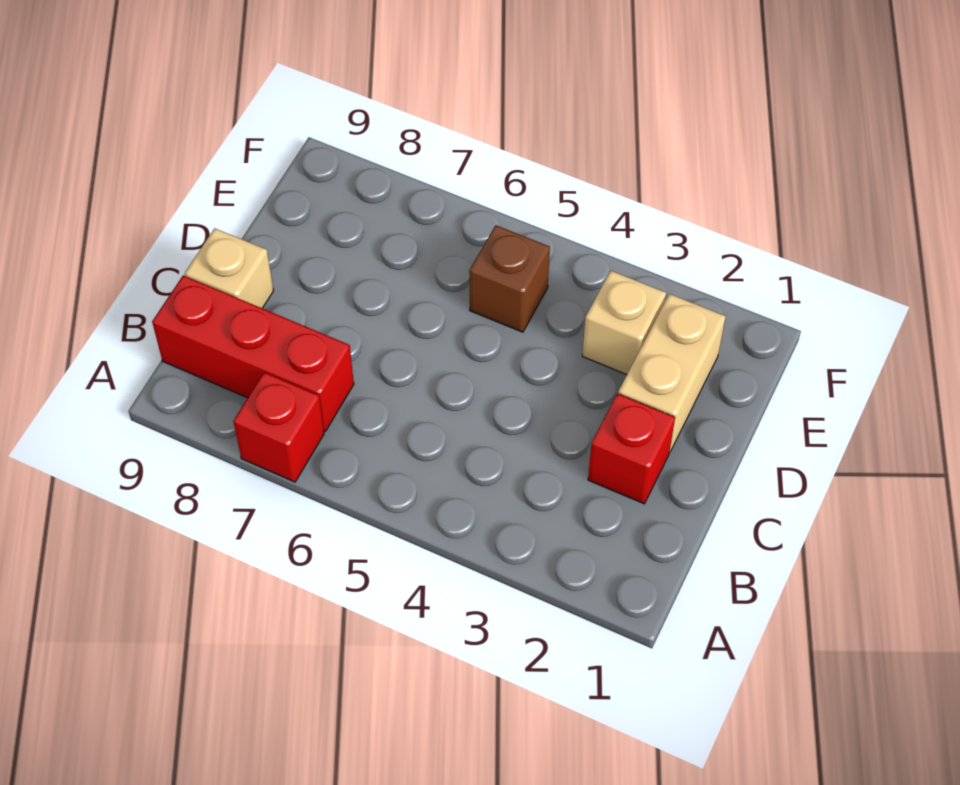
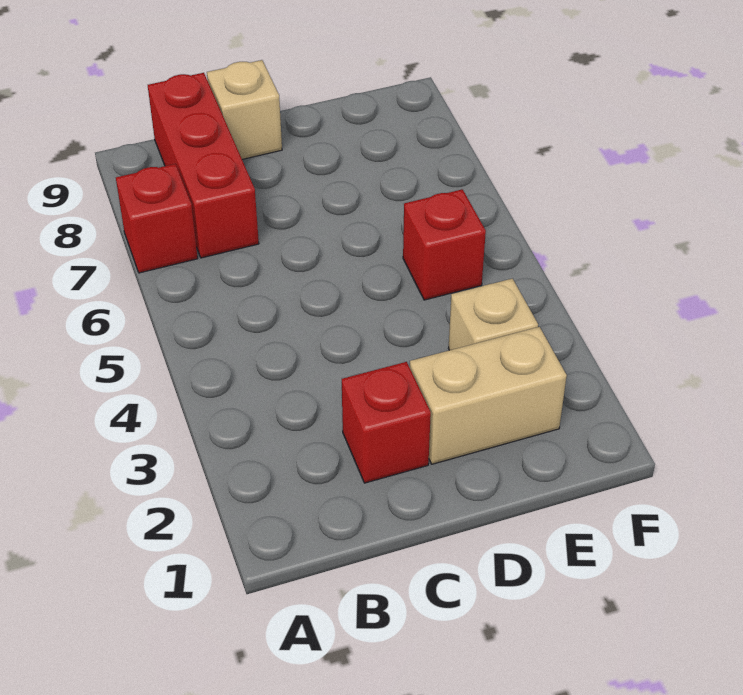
brown brick E5 level 1 -> red brick E5 level 1

